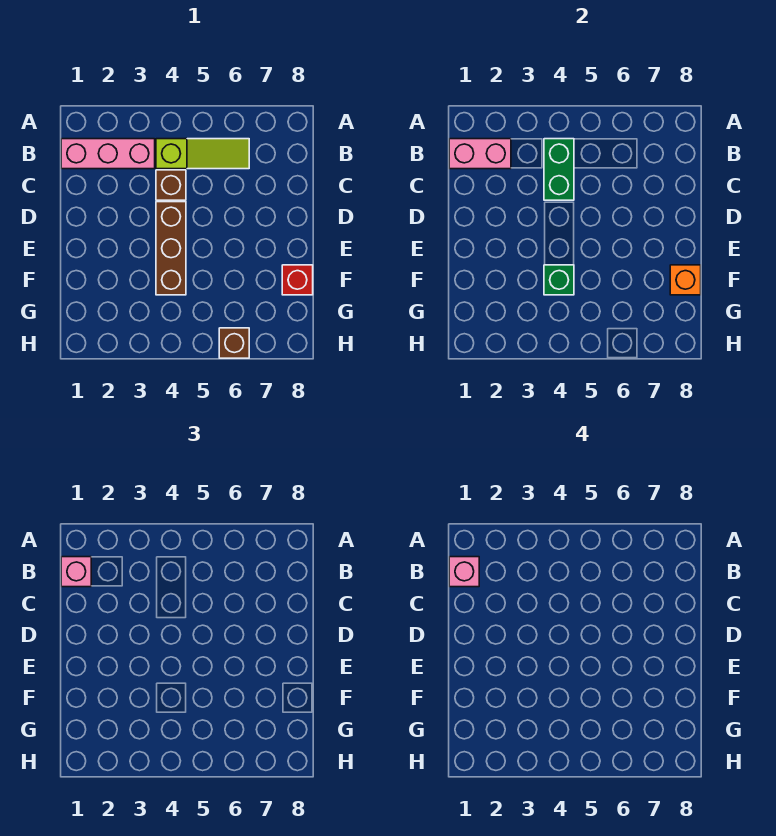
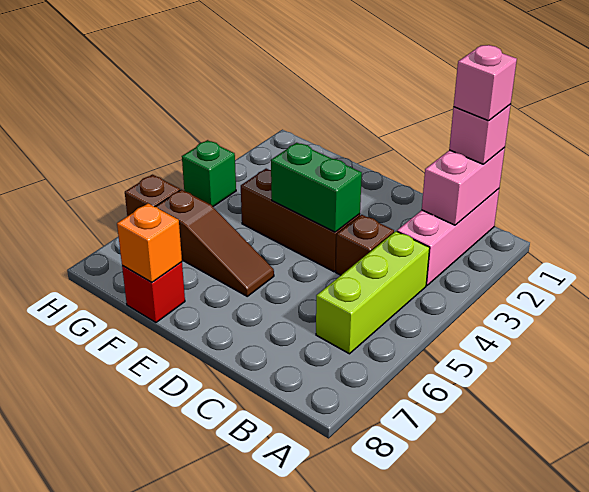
lime slope B4:B6 level 1 top 4 -> lime brick B4:B6 level 1
green brick B4:C4 level 2 -> green brick D4:E4 level 2
none -> brown slope E6:G6 level 1 top G
green brick F4 level 2 -> green brick H4 level 1

